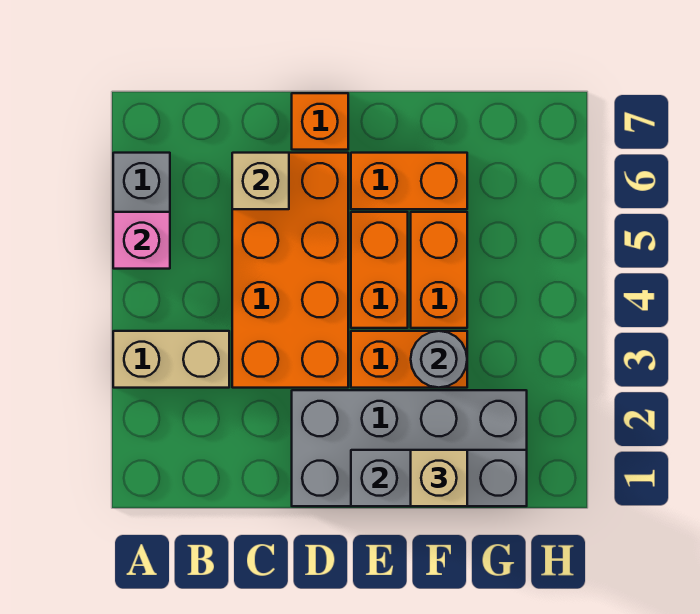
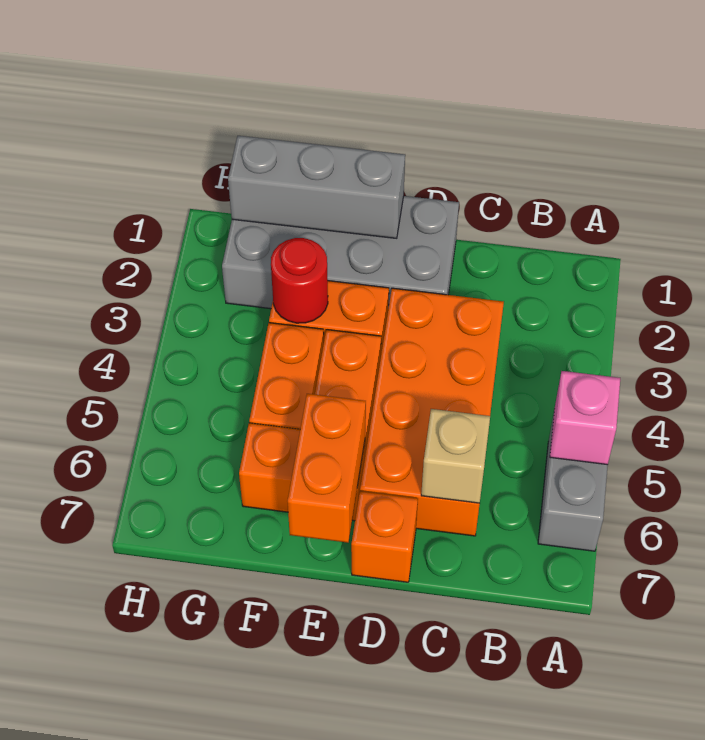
tan brick A3:B3 level 1 -> none
none -> orange brick E6:E7 level 2
tan brick F1 level 3 -> none
grey round brick F3 level 2 -> red round brick F3 level 2

